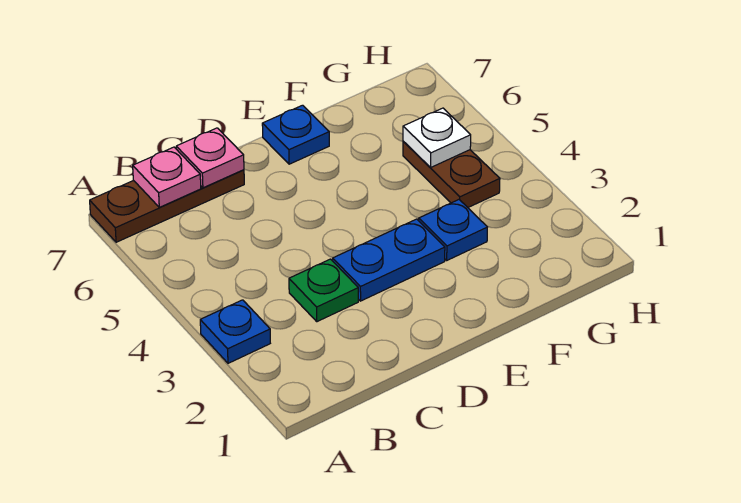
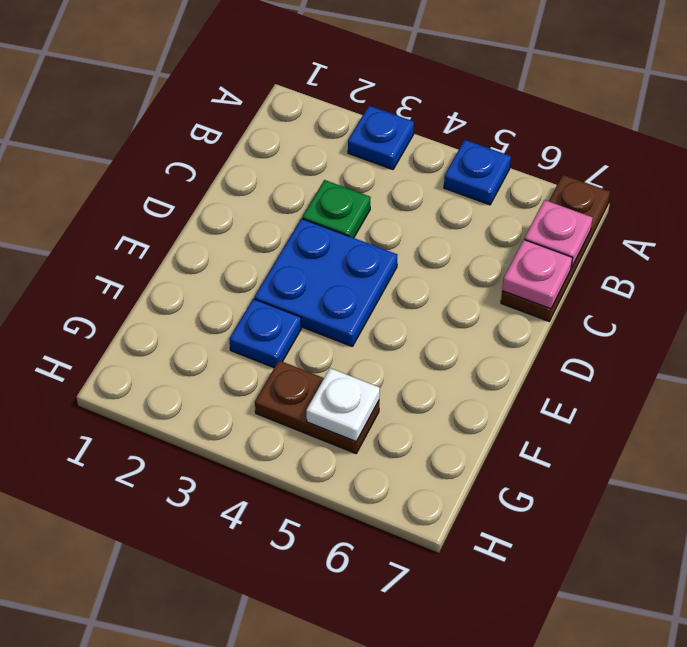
blue plate D3:E3 level 1 -> blue plate D3:E4 level 1
blue plate E7 level 1 -> blue plate A5 level 1

